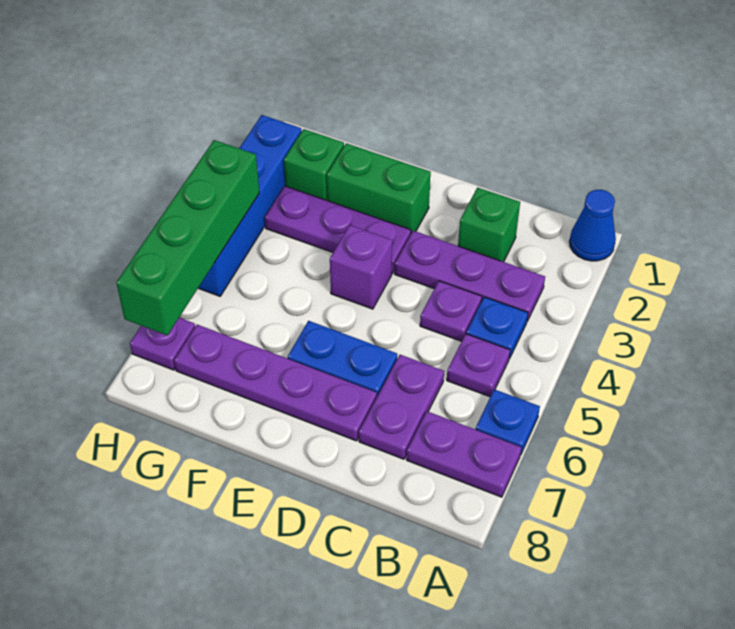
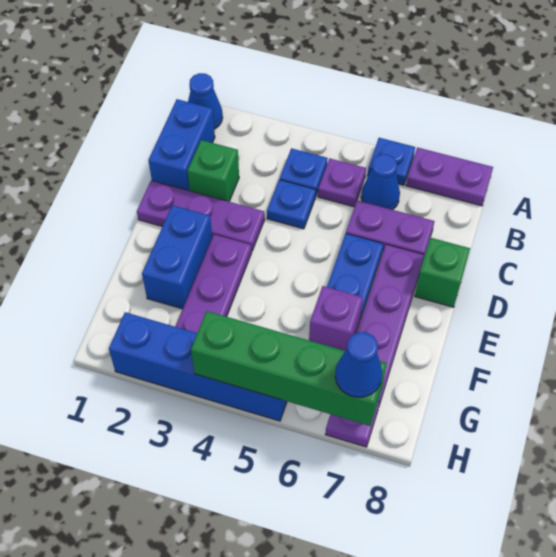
purple plate A7:B7 level 1 -> purple plate A7:A8 level 1
none -> blue brick B1:C1 level 1
purple plate B3:D3 level 1 -> purple plate D1:D3 level 1
none -> blue cone B6 level 1
purple plate C4 level 1 -> blue plate C4 level 1
green brick E2:F2 level 1 -> blue brick E2:F2 level 1
purple brick E4 level 1 -> purple brick F6 level 1
green brick G2 level 1 -> green brick D8 level 1
none -> blue cone H7 level 3

